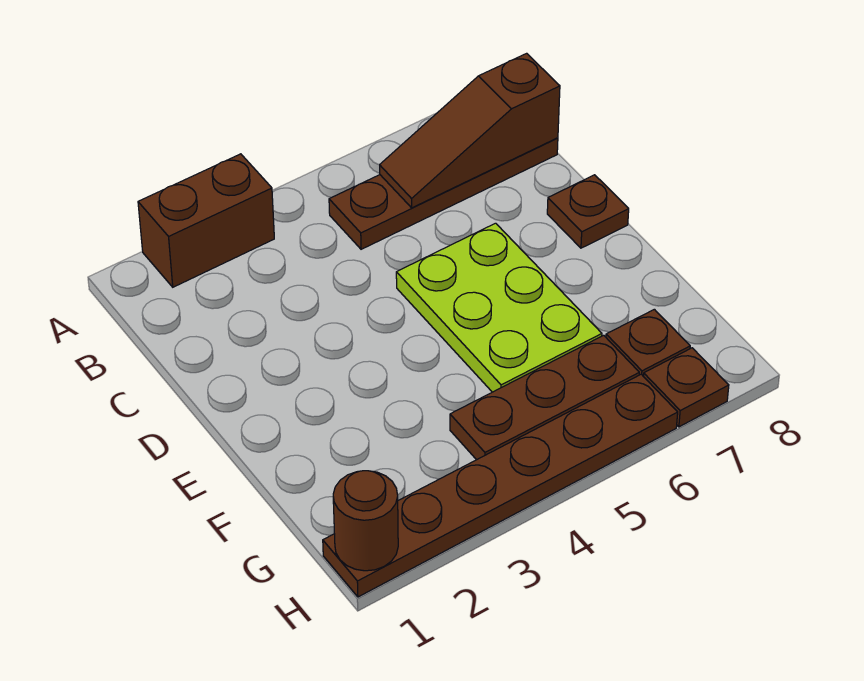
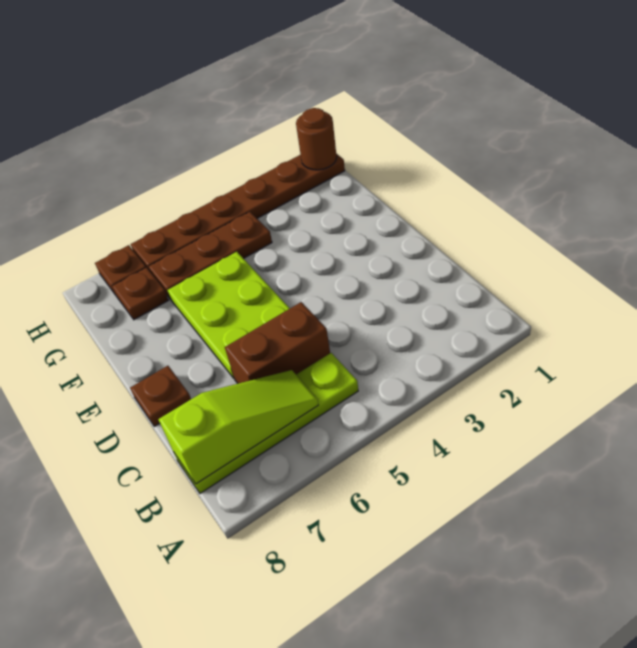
brown brick A2:A3 level 1 -> brown brick C5:C6 level 1
brown plate B5:B8 level 1 -> lime plate B5:B8 level 1
brown slope B6:B8 level 2 top 8 -> lime slope B6:B8 level 2 top 8

